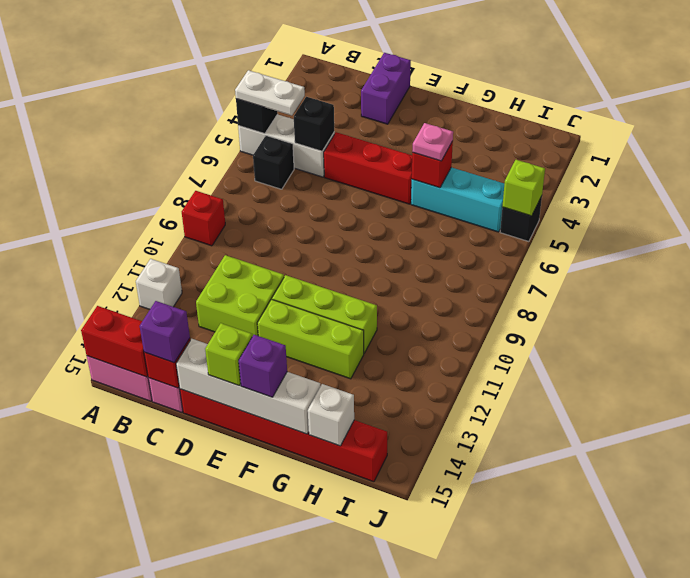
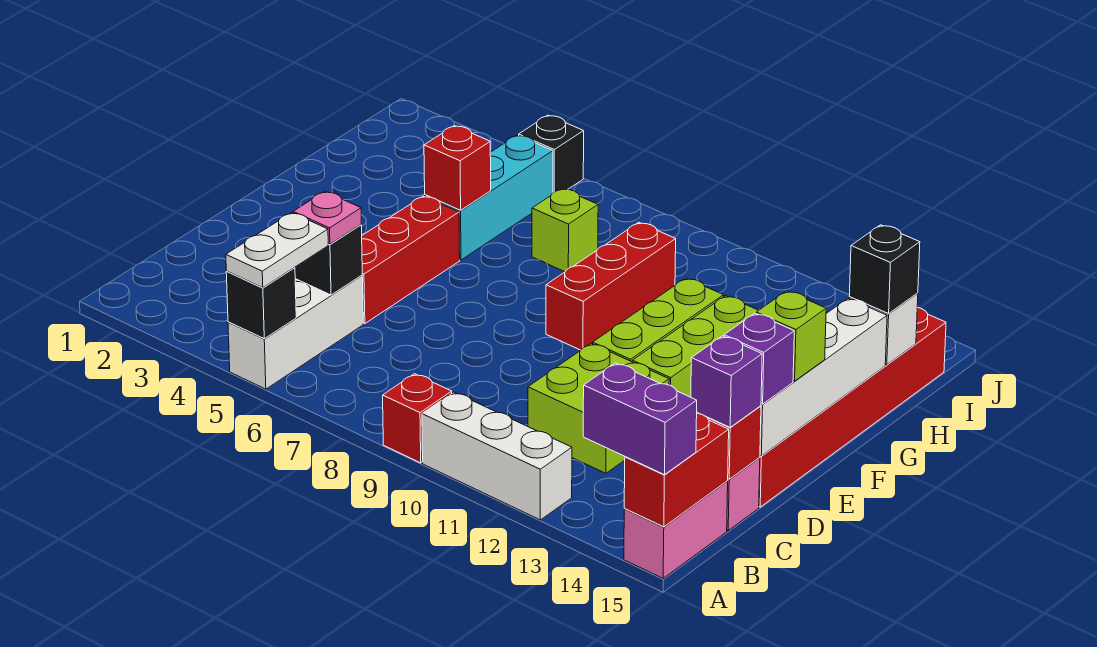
white brick A12 level 1 -> white brick A10:A12 level 1
black brick B6 level 1 -> black brick H15 level 3
purple brick D1:D2 level 1 -> purple brick A14:A15 level 3
none -> red brick F9:H9 level 1
purple brick F15 level 3 -> purple brick D15 level 3
pink plate G5 level 3 -> pink plate C5 level 3
lime brick J5 level 2 -> lime brick H7 level 1

